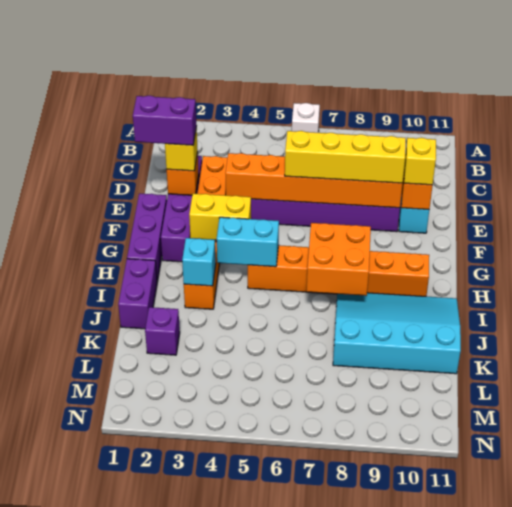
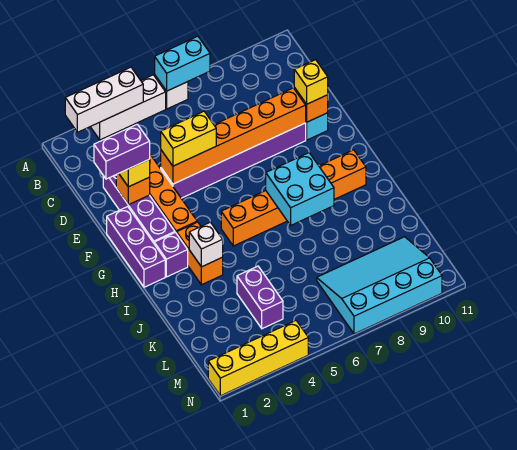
none -> white brick A2:A4 level 2
none -> white brick A3:A5 level 1
yellow brick E6:E9 level 3 -> yellow brick N1:N4 level 1
yellow brick G3:G4 level 2 -> yellow brick E4:E5 level 3
cyan brick H4:H5 level 2 -> cyan brick A6:A7 level 2
orange brick H7:I8 level 2 -> cyan brick H7:I8 level 2
purple brick I1:J1 level 1 -> purple brick K4:L4 level 1
cyan brick I3 level 2 -> white brick I3 level 2
cyan slope I8:K11 level 1 top K -> cyan slope L7:N10 level 1 top N
purple brick K2 level 1 -> purple brick H2 level 1

